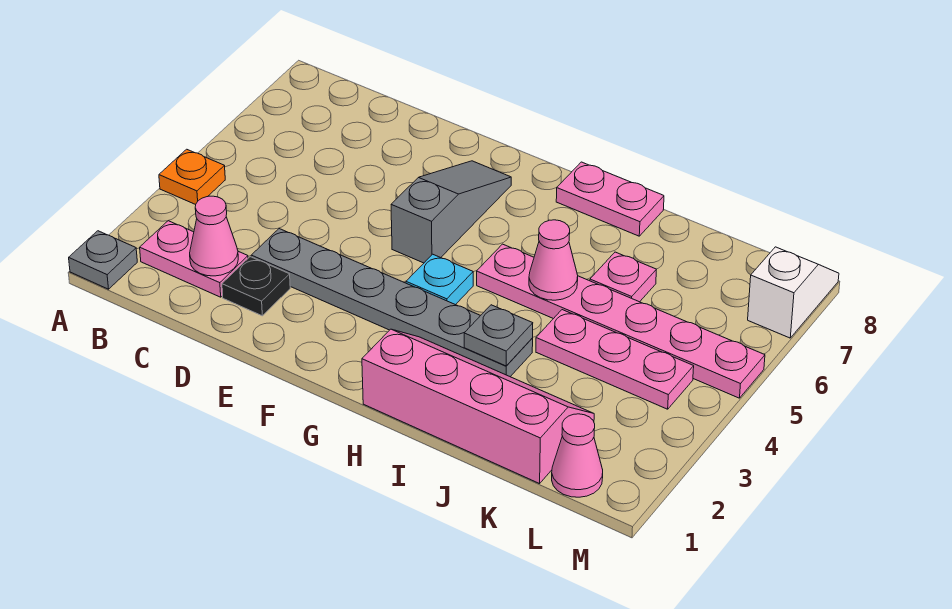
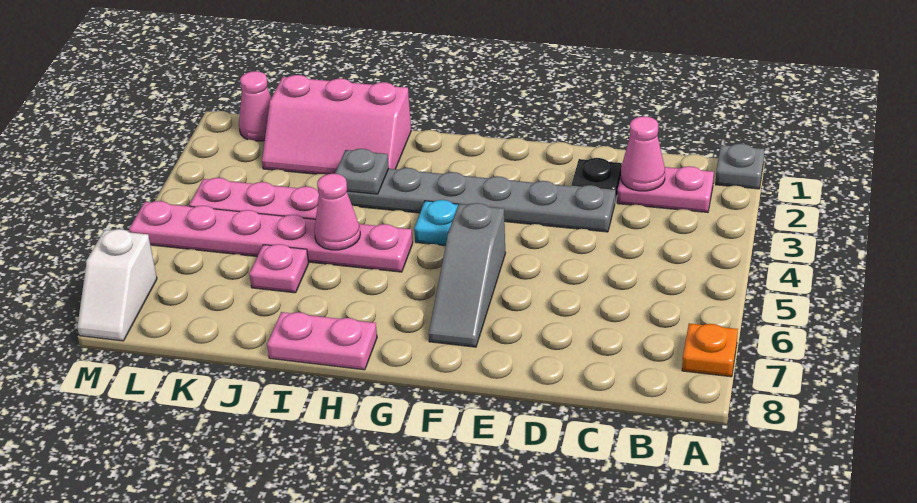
orange plate A4 level 1 -> orange plate A7 level 1
pink slope H1:K2 level 1 top 1 -> pink slope I1:K2 level 1 top 1

